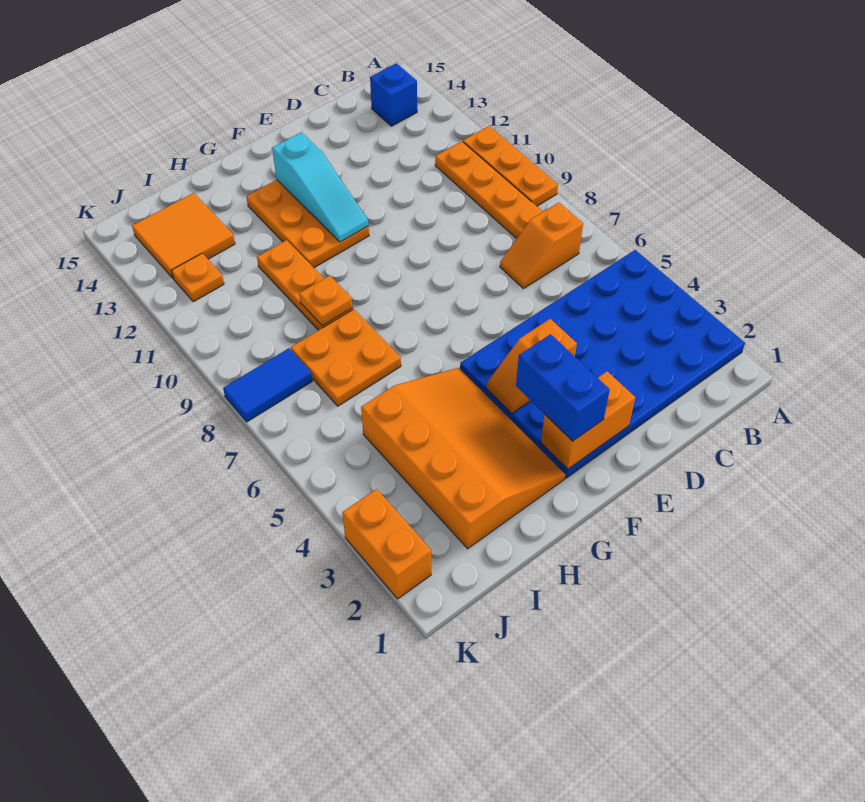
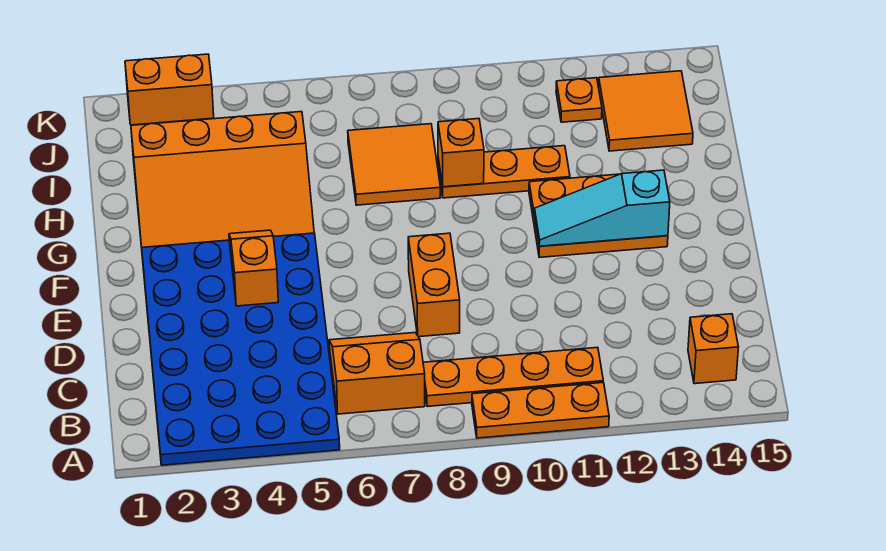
orange slope B7:C7 level 1 top B -> orange slope B6:C7 level 1 top B
blue brick B14 level 1 -> orange brick B14 level 1
orange brick E2:F2 level 2 -> orange brick D8:E8 level 1
blue brick F2:F3 level 3 -> none
orange plate H7:I8 level 1 -> orange tile H7:I8 level 1
orange plate H9 level 2 -> orange brick H9 level 2
blue tile J8:K8 level 1 -> none

